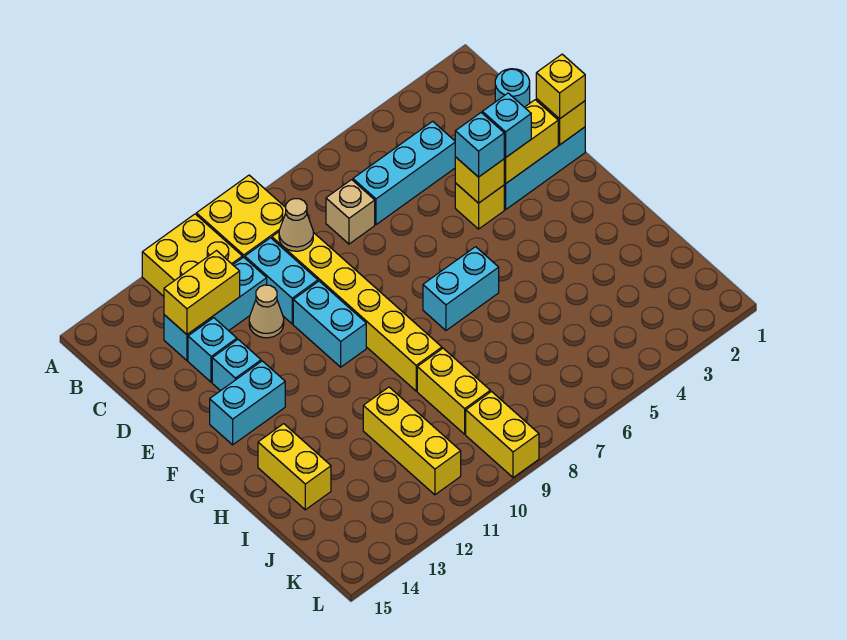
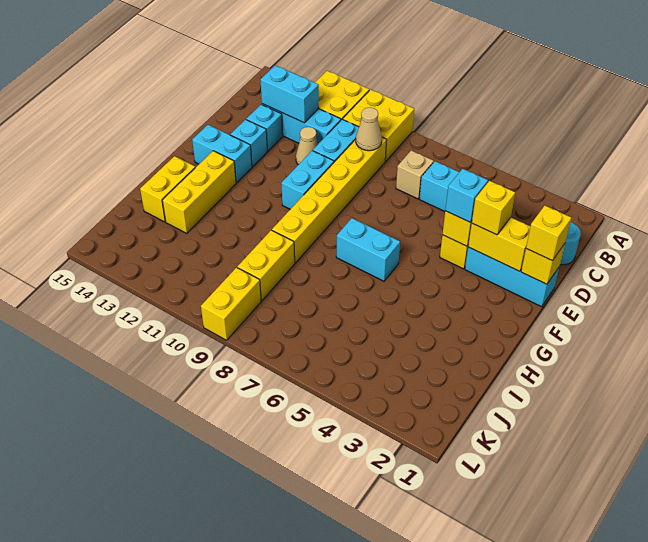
yellow brick C12:C13 level 2 -> cyan brick C12:C13 level 2
cyan brick E3 level 3 -> yellow brick E3 level 3
yellow brick I11:K11 level 1 -> yellow brick G13:I13 level 1

